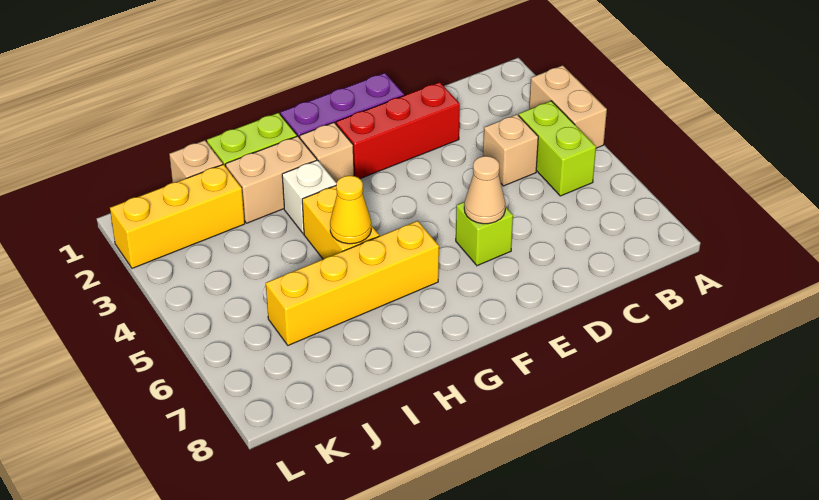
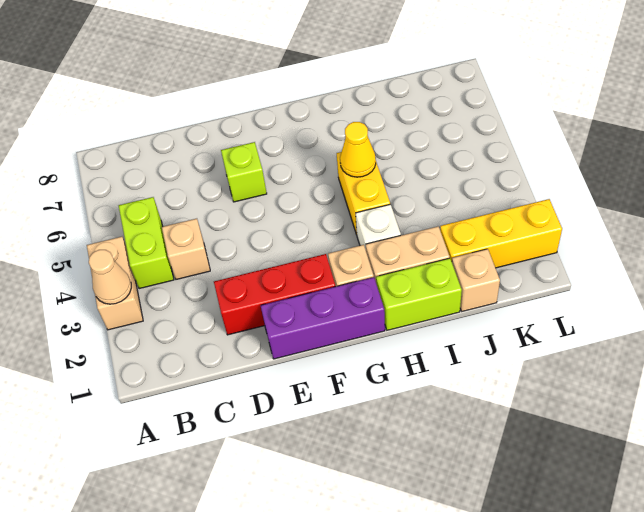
tan cone E6 level 2 -> tan cone A3 level 2
yellow brick G6:J6 level 1 -> none

